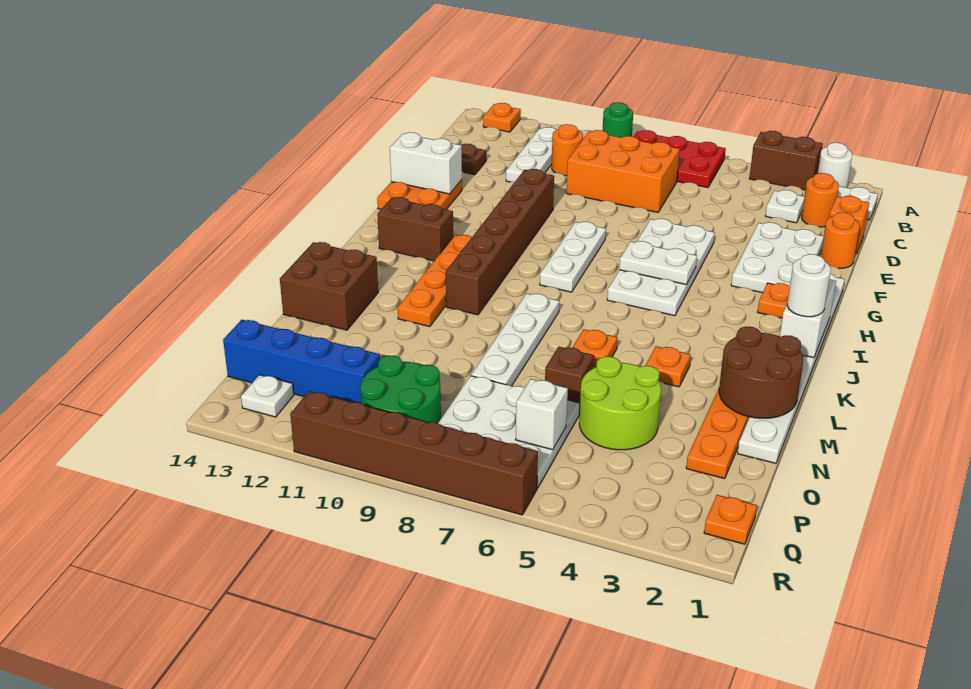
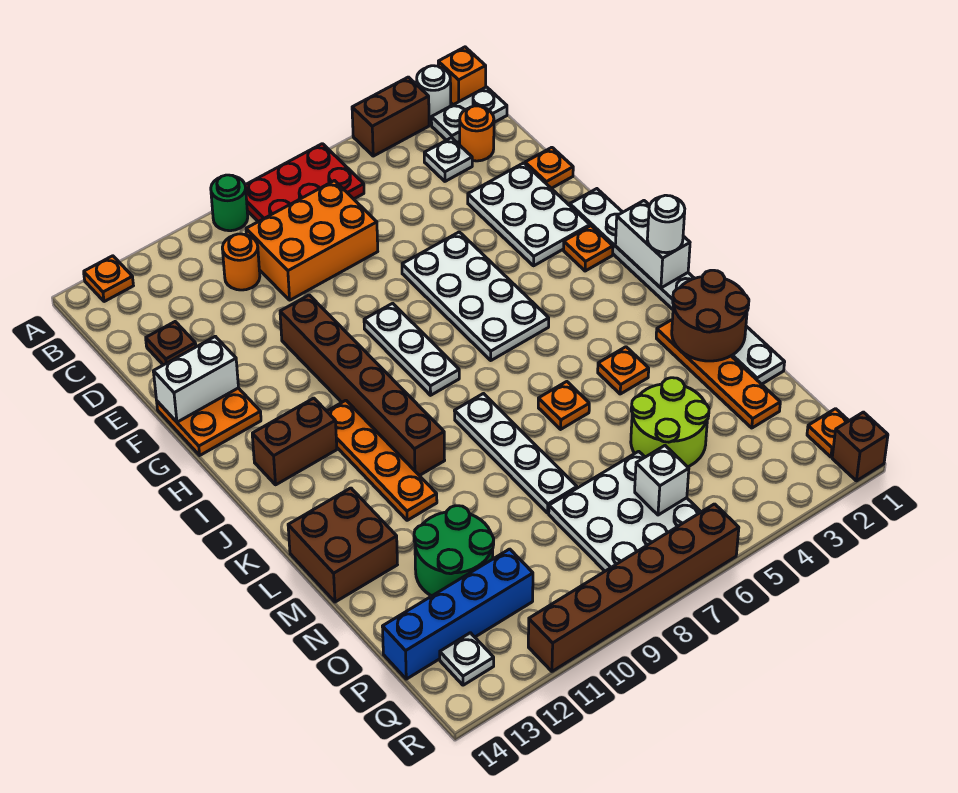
white plate B11:D11 level 1 -> none
orange brick D1 level 1 -> orange brick A1 level 1
orange round brick E1 level 1 -> orange plate E1 level 1
white plate H5:H6 level 2 -> none
brown brick N6 level 1 -> brown brick R1 level 1
green round brick P9:Q10 level 1 -> green round brick N11:O12 level 1

